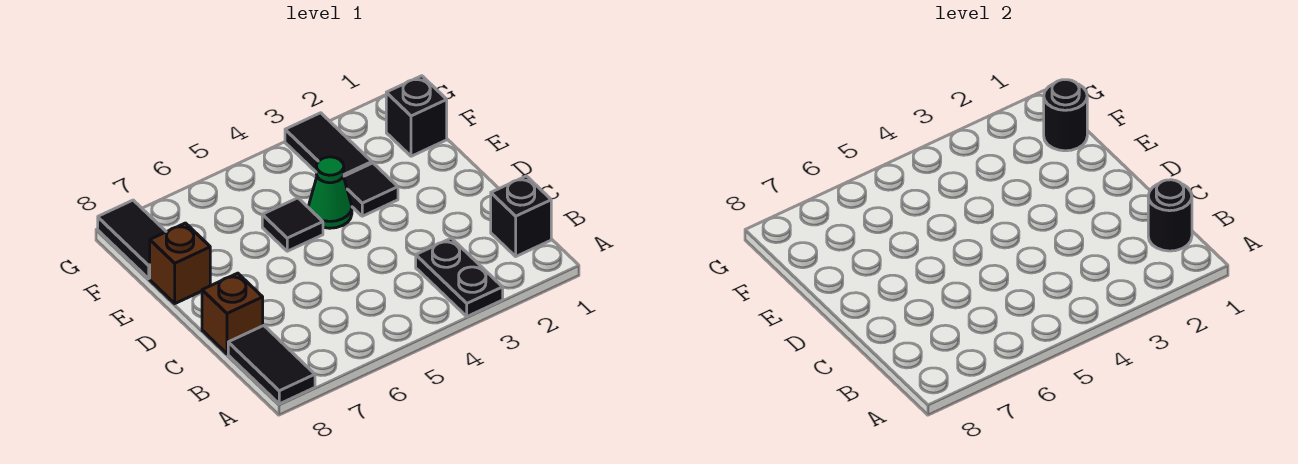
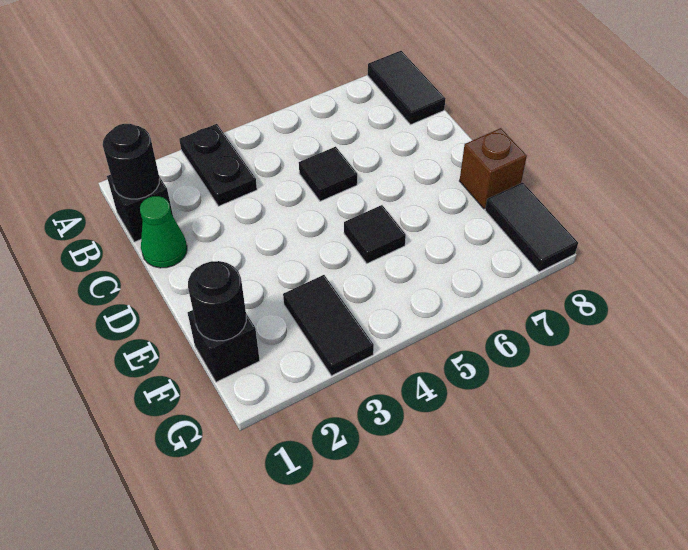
brown brick C8 level 1 -> none
black tile E3 level 1 -> black tile C5 level 1
green cone E4 level 1 -> green cone C1 level 1

